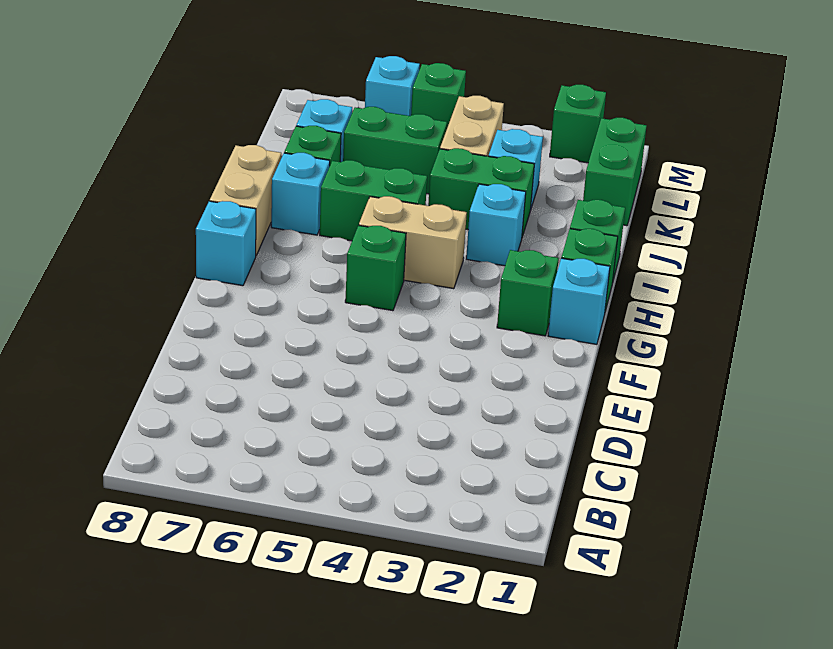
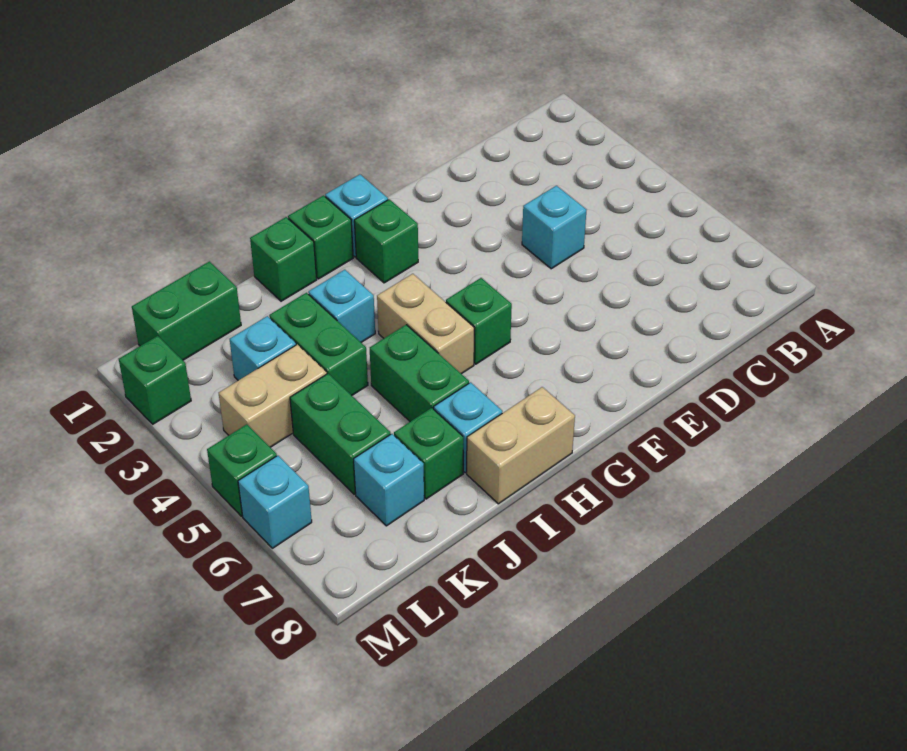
cyan brick G8 level 1 -> cyan brick D4 level 1

